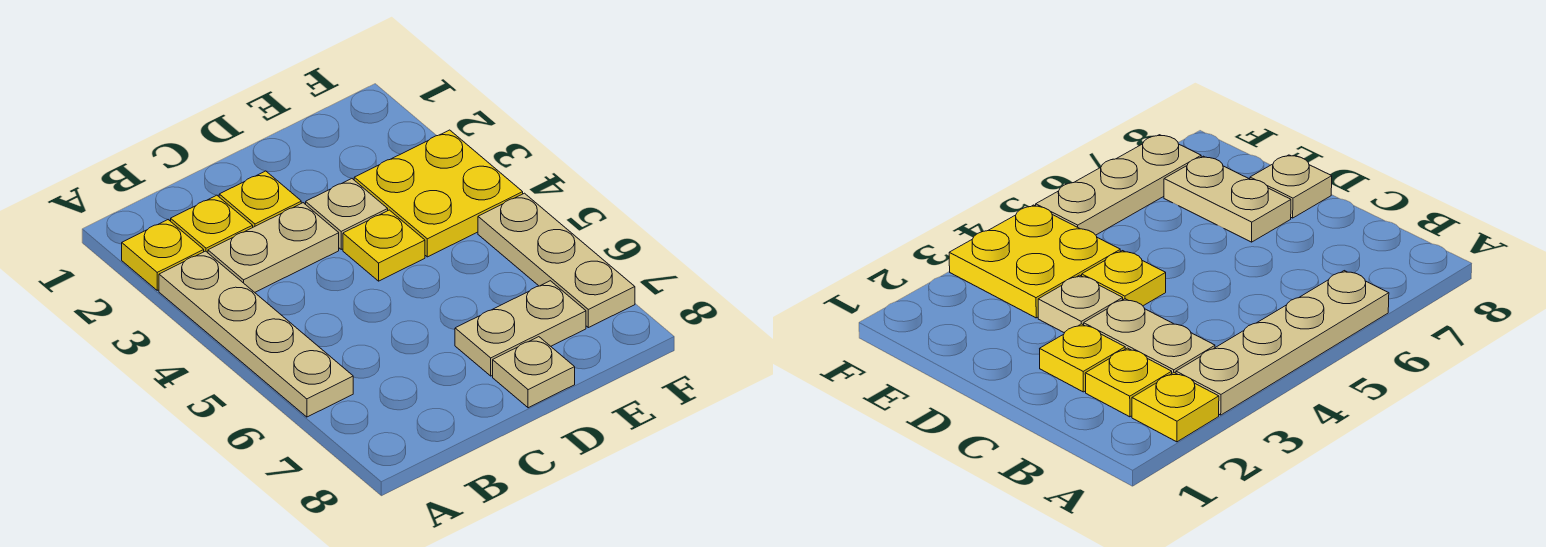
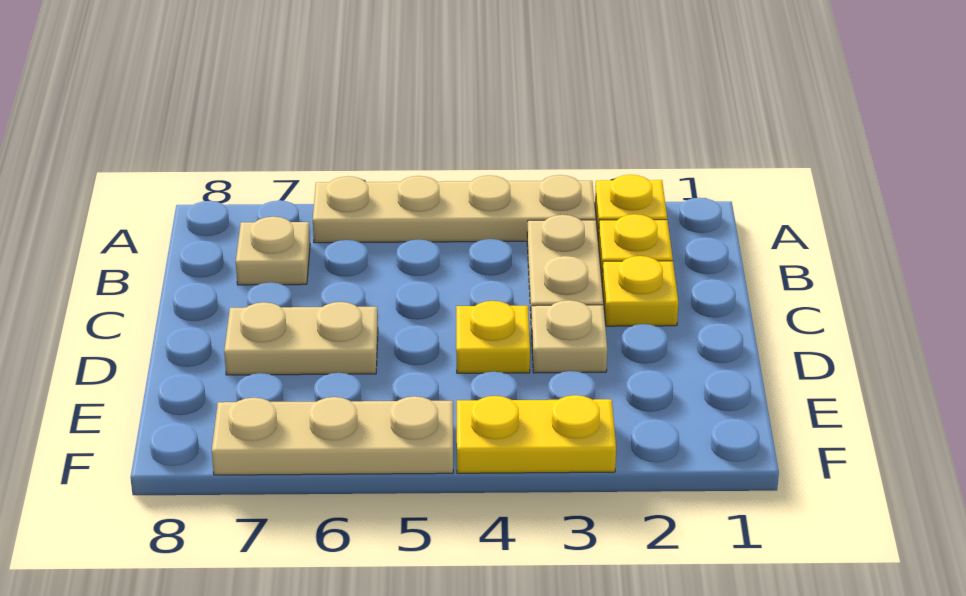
tan plate D7:E7 level 1 -> tan plate D6:D7 level 1
tan plate D8 level 1 -> tan plate B7 level 1
yellow plate E3:F4 level 1 -> yellow plate F3:F4 level 1

